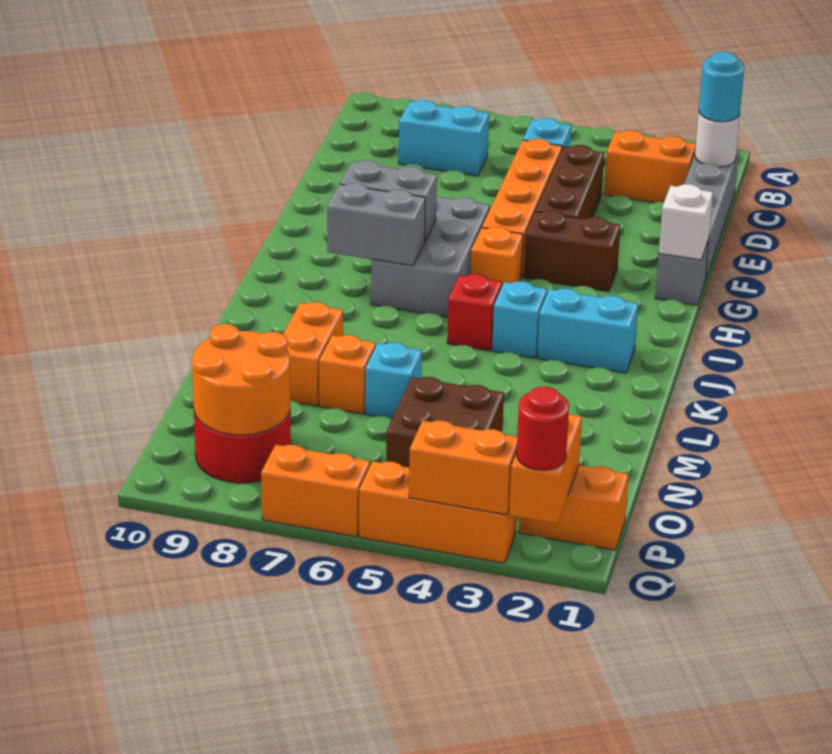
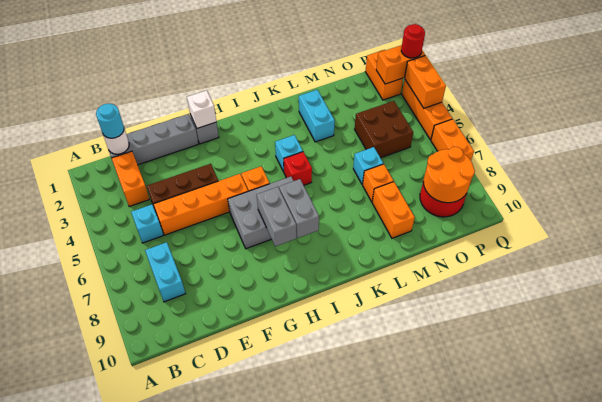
brown brick G3:G4 level 1 -> none
cyan brick J2:J3 level 1 -> cyan brick L2:L3 level 1
orange brick L8:M8 level 1 -> orange brick M8:M9 level 1

